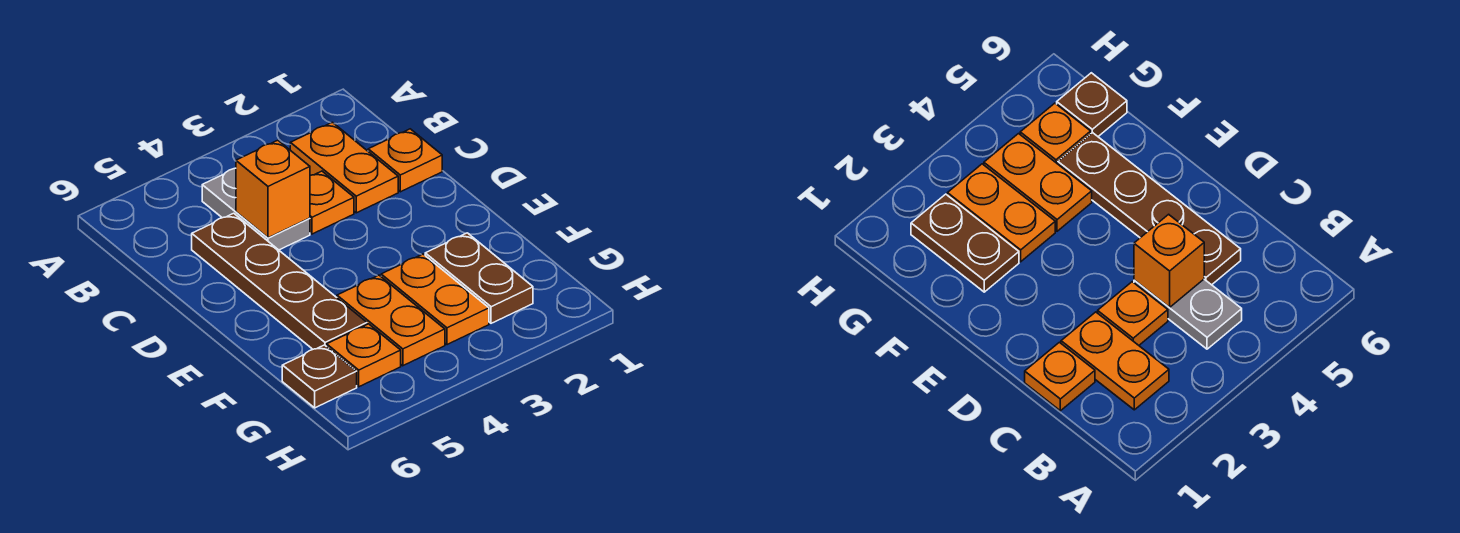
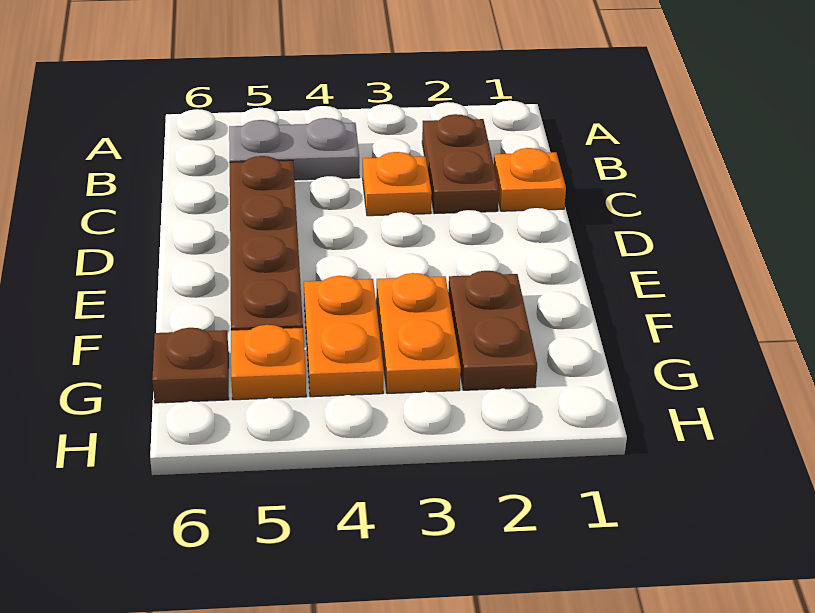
orange plate B2:C2 level 1 -> brown plate B2:C2 level 1
grey plate B4:C4 level 1 -> grey plate B4:B5 level 1
orange brick C4 level 2 -> none

